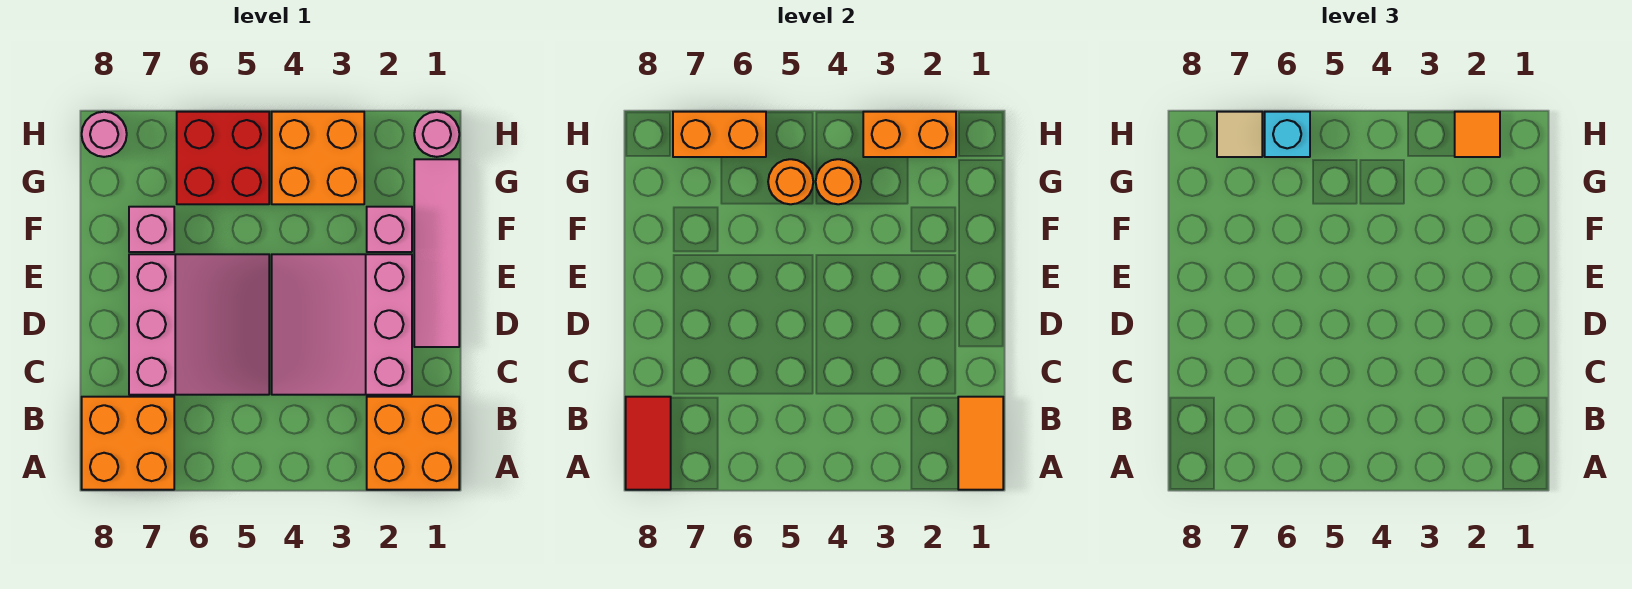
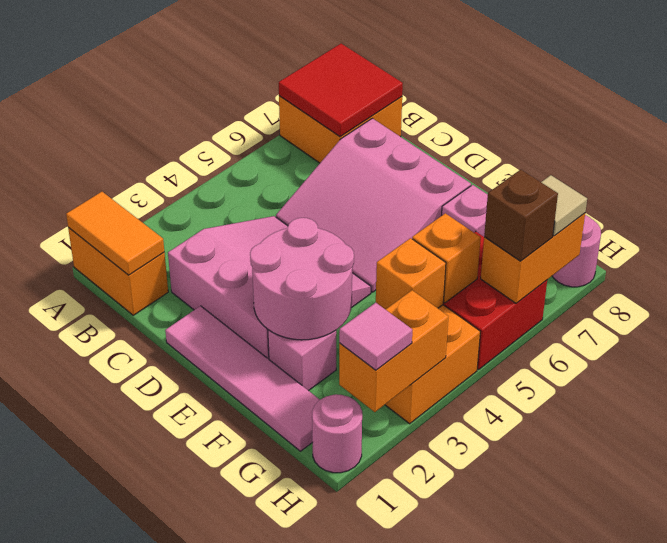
orange brick A1:B2 level 1 -> orange brick A1:B1 level 1
red tile A8:B8 level 2 -> red tile A7:B8 level 2
none -> pink round brick E2:F3 level 2
orange round brick G4 level 2 -> orange brick G4 level 2
orange round brick G5 level 2 -> orange brick G5 level 2
orange tile H2 level 3 -> pink tile H2 level 3
cyan brick H6 level 3 -> brown brick H6 level 3

